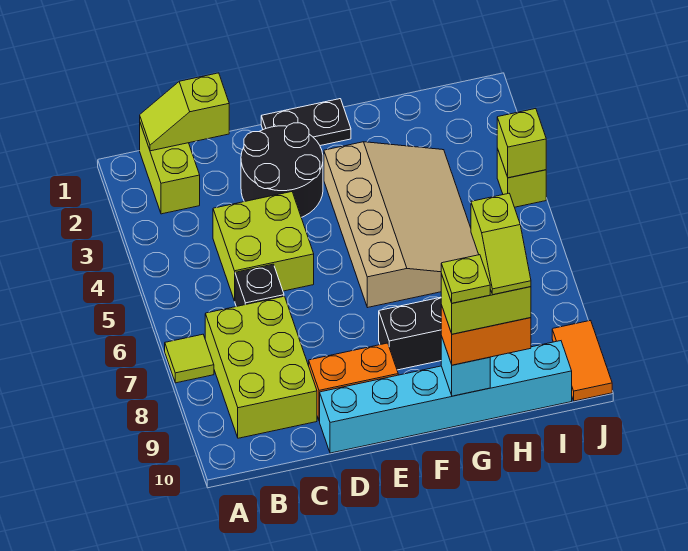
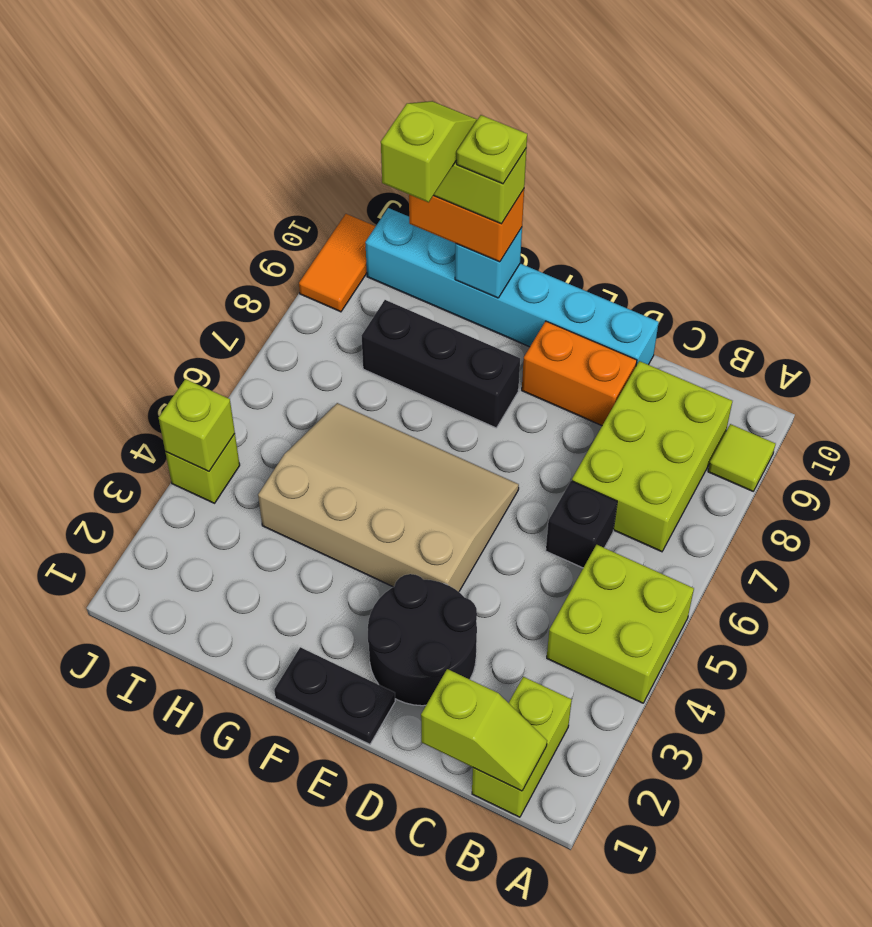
lime tile A7 level 1 -> lime tile A9 level 1
lime brick C4:D5 level 1 -> lime brick A4:B5 level 1
tan slope F3:H6 level 1 top F -> tan slope E4:H6 level 1 top 4

